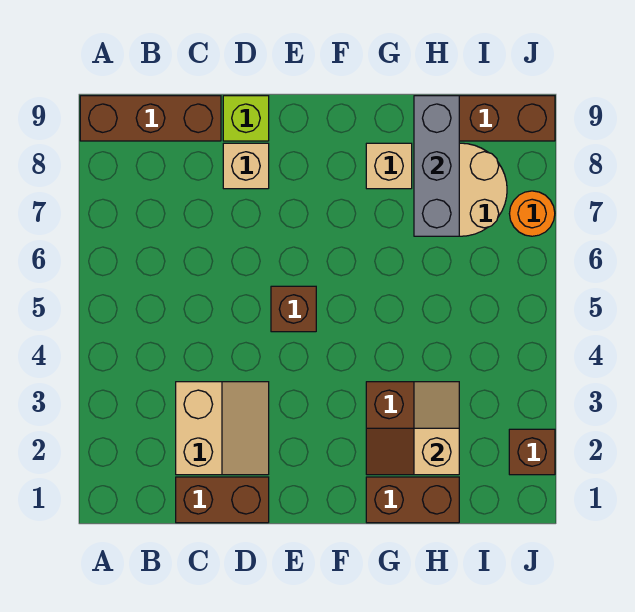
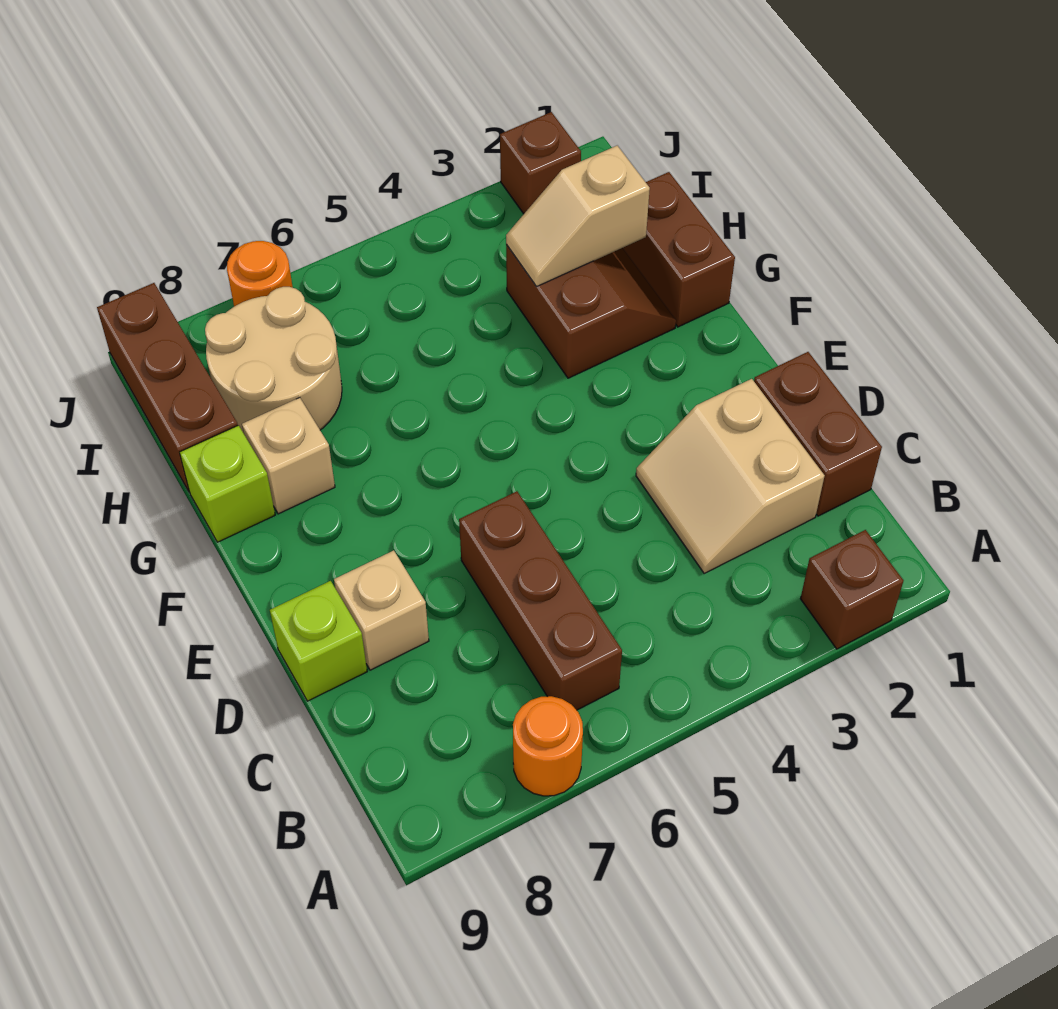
none -> orange round brick A7 level 1
brown brick A9:C9 level 1 -> brown brick B6:D6 level 1
tan slope C2:D3 level 1 top C -> tan slope C2:D3 level 1 top 2
brown brick E5 level 1 -> brown brick A2 level 1
none -> lime brick G9 level 1
grey brick H7:H9 level 2 -> none

